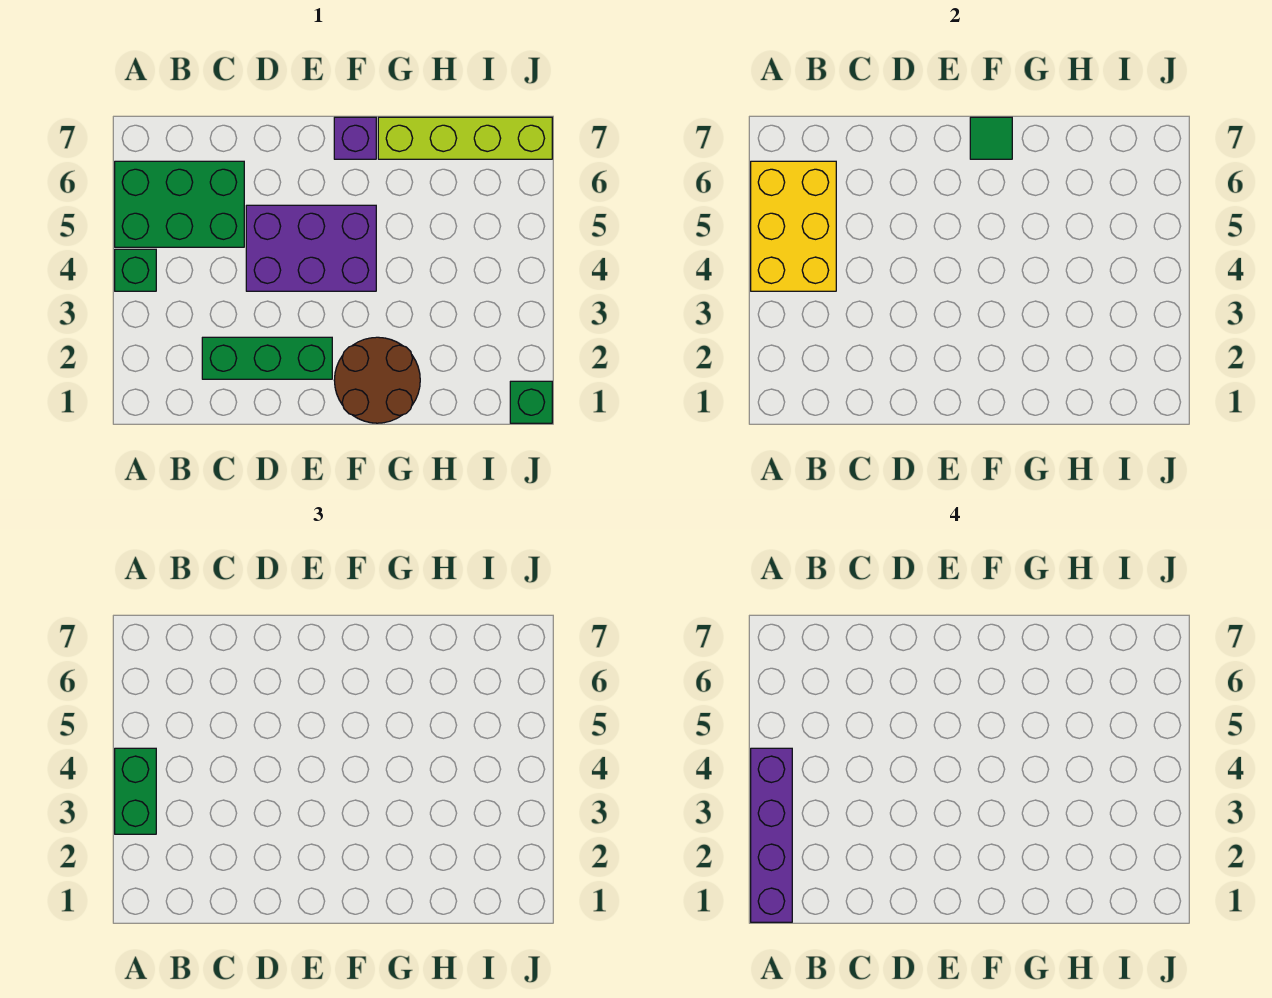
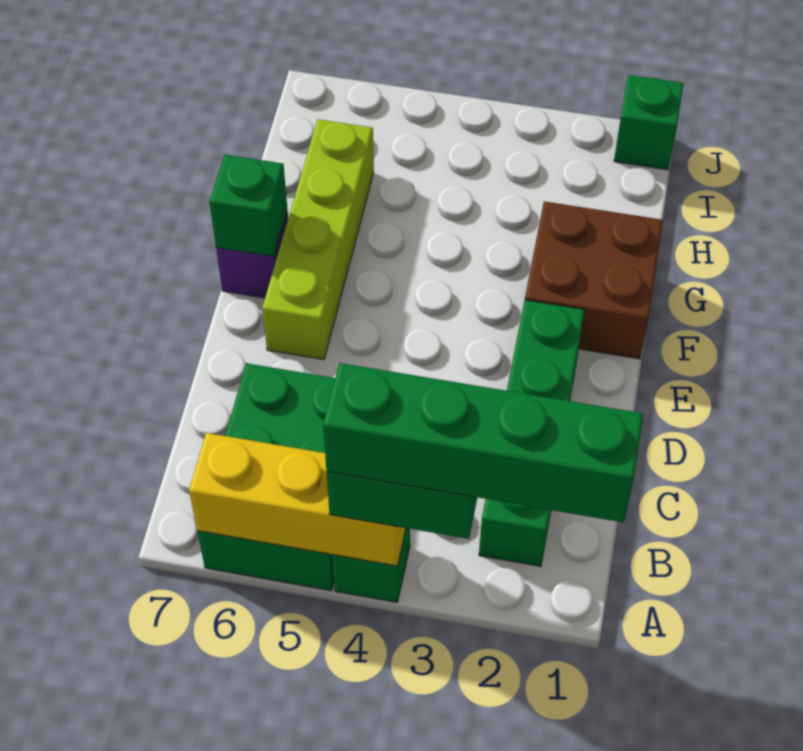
purple brick A1:A4 level 4 -> green brick A1:A4 level 4
yellow brick A4:B6 level 2 -> yellow brick A4:A6 level 2
green brick C2:E2 level 1 -> green brick B2:E2 level 1
purple brick D4:F5 level 1 -> none
brown round brick F1:G2 level 1 -> brown brick F1:G2 level 1
green tile F7 level 2 -> green brick F7 level 2
lime brick G7:J7 level 1 -> lime brick E6:H6 level 1

